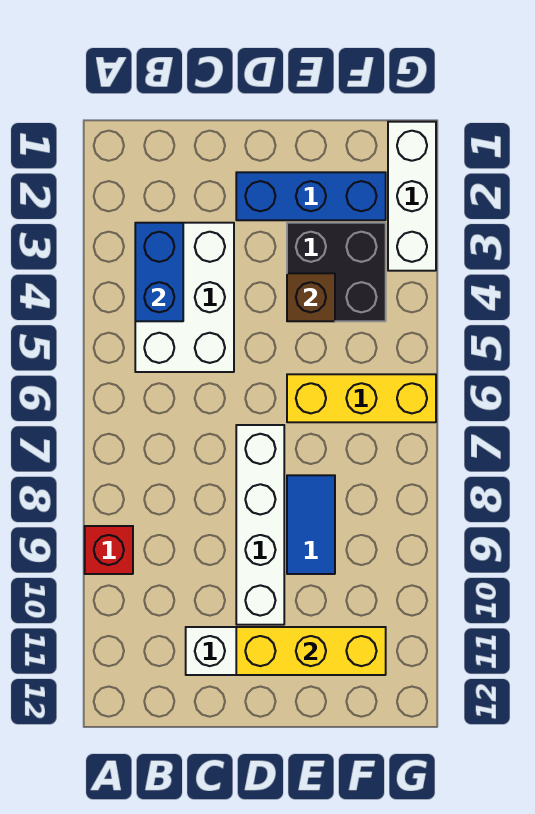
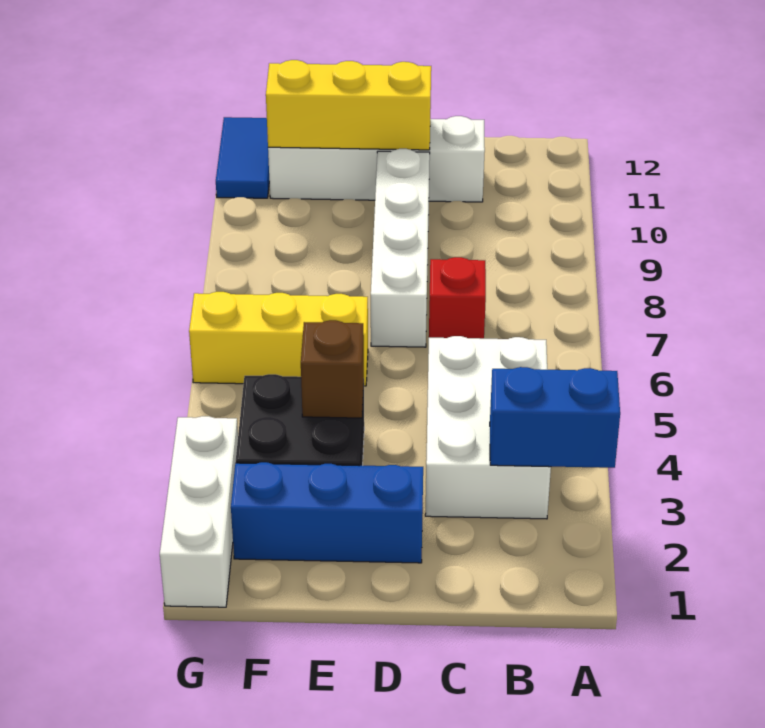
red brick A9 level 1 -> red brick C7 level 1
blue brick B3:B4 level 2 -> blue brick A3:B3 level 2
blue tile E8:E9 level 1 -> blue tile G11:G12 level 1

